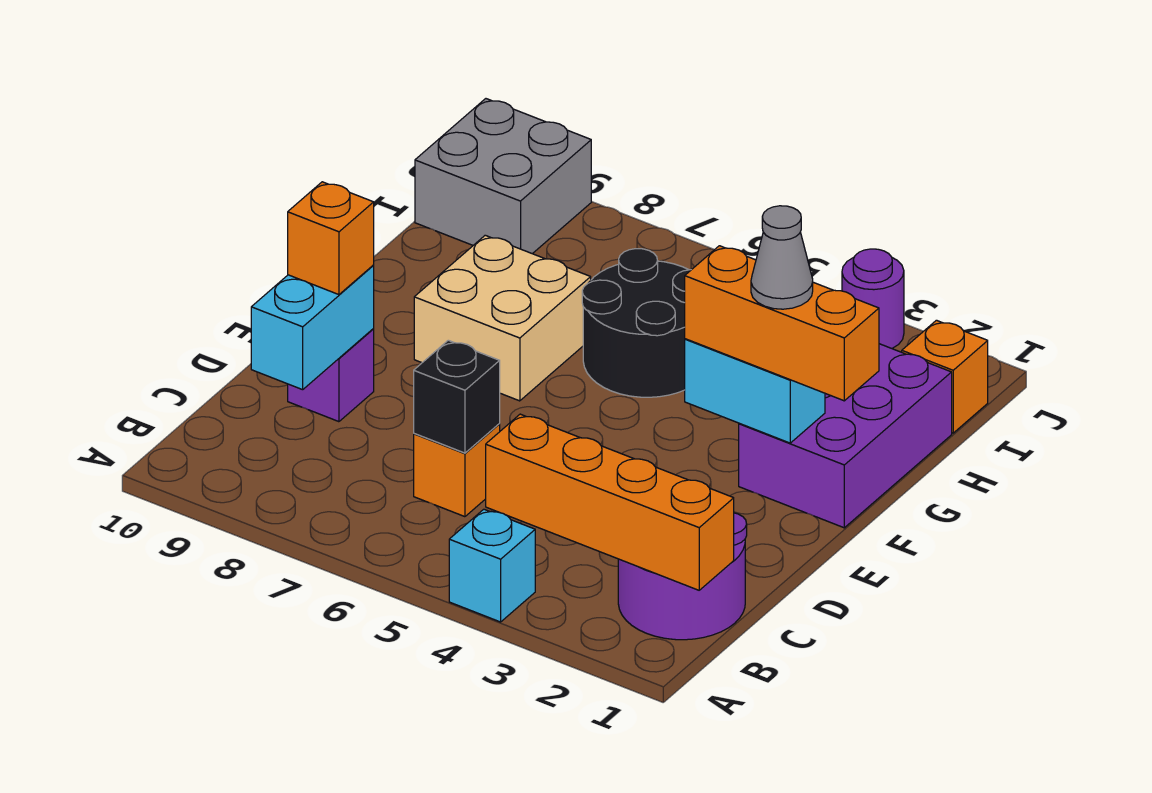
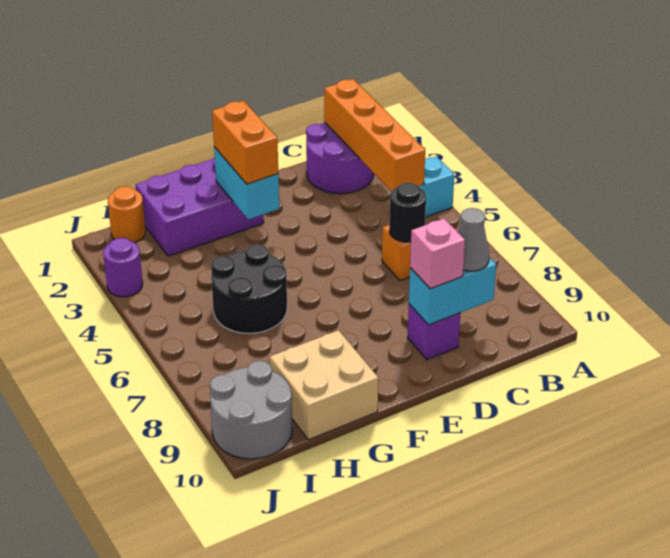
black brick C6 level 2 -> black round brick C6 level 2
orange brick D9 level 3 -> pink brick D9 level 3
orange brick F1:F3 level 3 -> orange brick F2:F3 level 3
grey cone F2 level 4 -> grey cone C9 level 3
tan brick F7:G8 level 1 -> tan brick G9:H10 level 1
orange brick I1 level 1 -> orange round brick I1 level 1
grey brick I9:J10 level 1 -> grey round brick I9:J10 level 1

